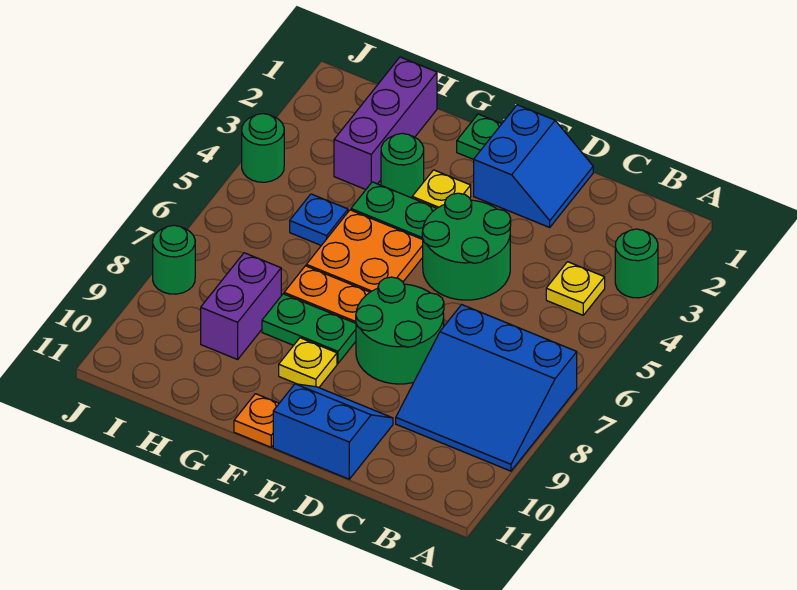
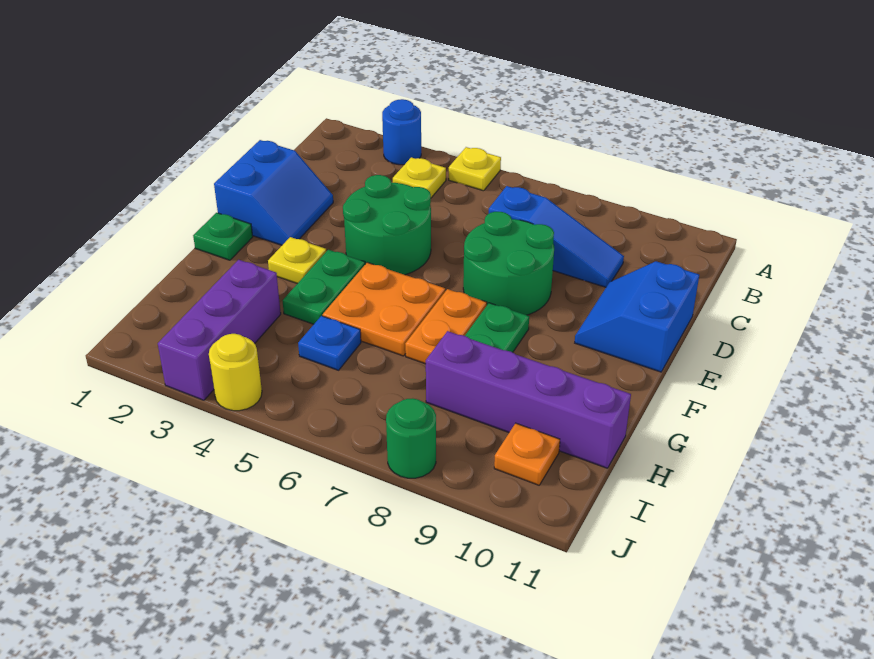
green round brick A3 level 1 -> blue round brick A3 level 1
blue slope A7:C9 level 1 top 7 -> blue slope C7:C9 level 1 top 7
blue slope D1:E2 level 1 top E -> blue slope D1:E2 level 1 top 1
yellow plate F9 level 1 -> yellow plate A5 level 1
orange plate F11 level 1 -> orange plate I10 level 1
green round brick G3 level 1 -> none
purple brick H1:H3 level 1 -> purple brick H3:J3 level 1
purple brick H8:H9 level 1 -> purple brick H8:H11 level 1
green round brick J4 level 1 -> yellow round brick J4 level 1

